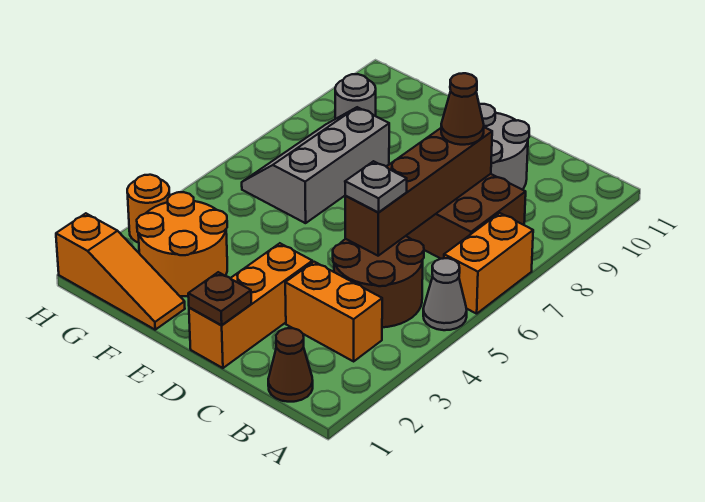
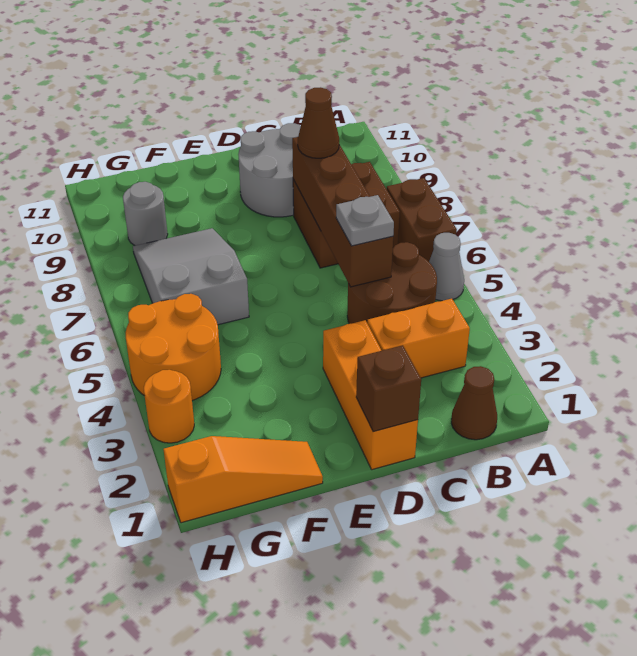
orange brick A6:A7 level 1 -> brown brick A6:A7 level 1
brown plate D1 level 2 -> brown brick D1 level 2
orange round brick F2:G3 level 1 -> orange round brick G4:H5 level 1
grey slope F6:G8 level 1 top F -> grey slope F6:G8 level 1 top 6

